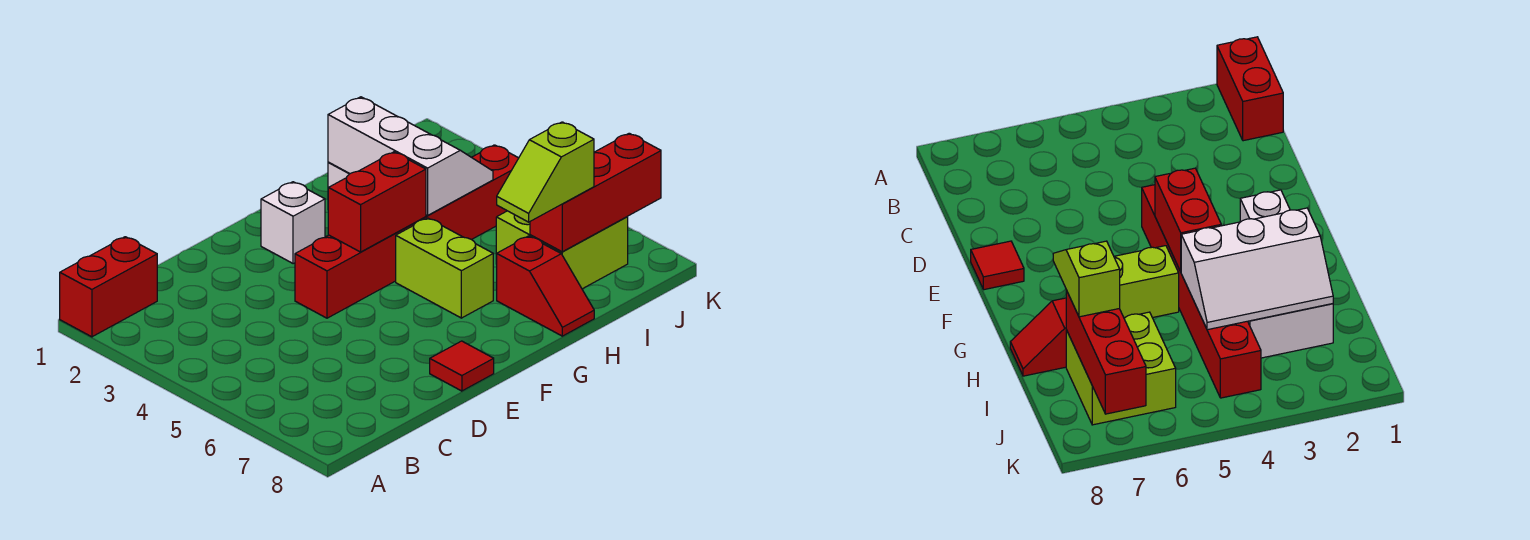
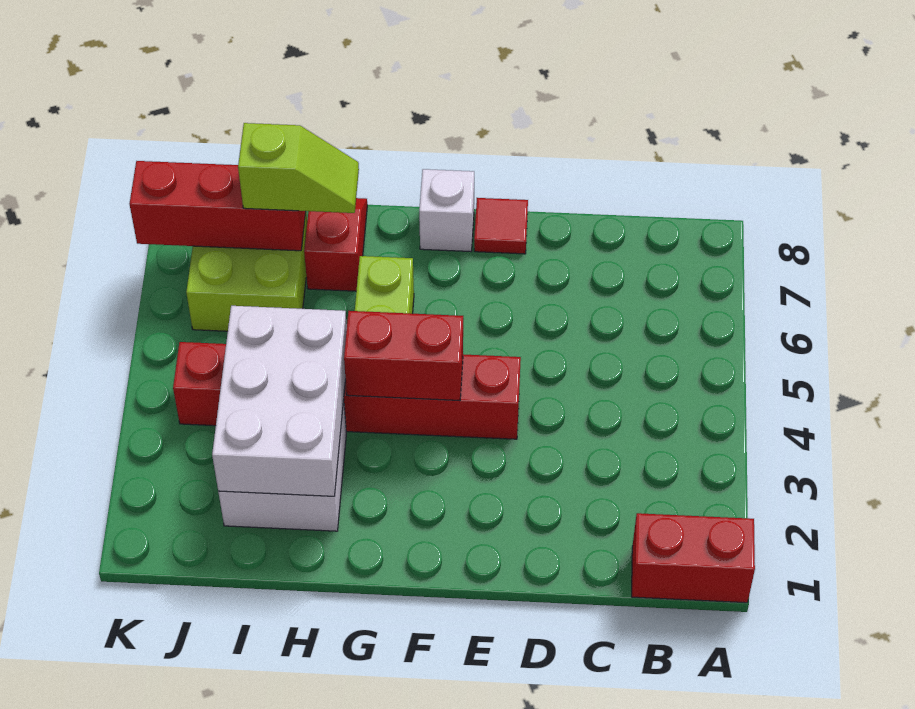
white brick F2 level 1 -> white brick F8 level 1
white slope H2:I4 level 2 top H -> white brick H2:I4 level 2

